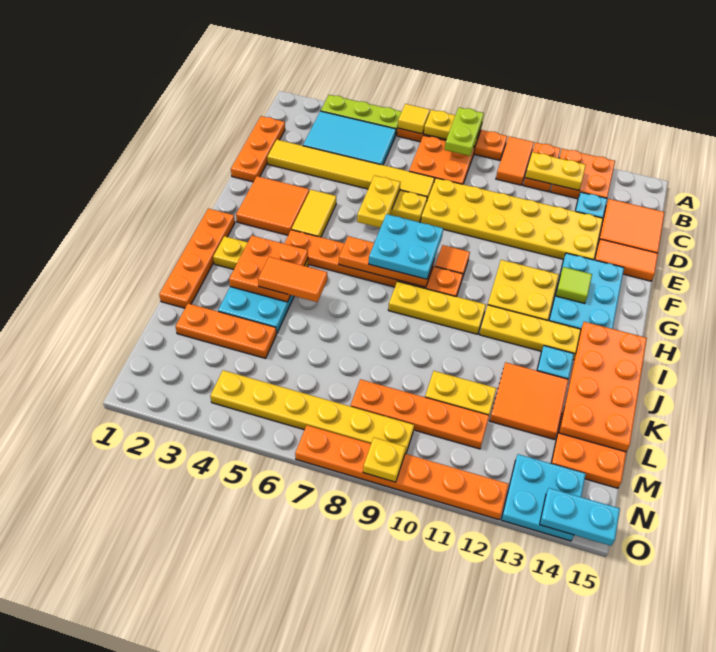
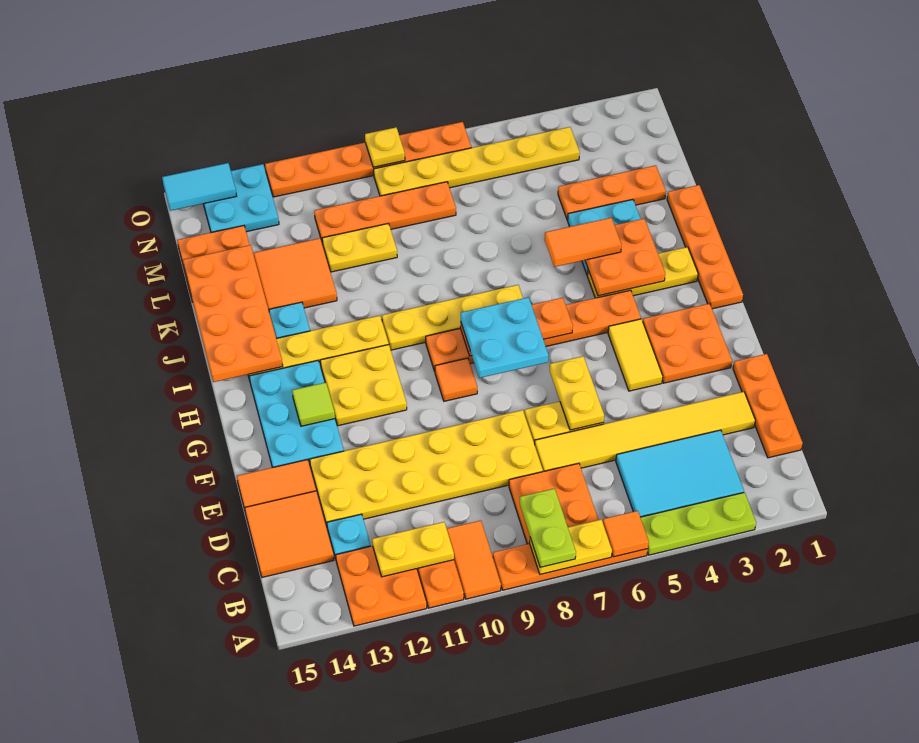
yellow tile A6 level 2 -> orange tile A6 level 2
orange tile F2:G3 level 1 -> orange plate F2:G3 level 1
yellow plate I8:I10 level 1 -> yellow plate I7:I10 level 1
cyan plate O14:O15 level 2 -> cyan tile O14:O15 level 2

